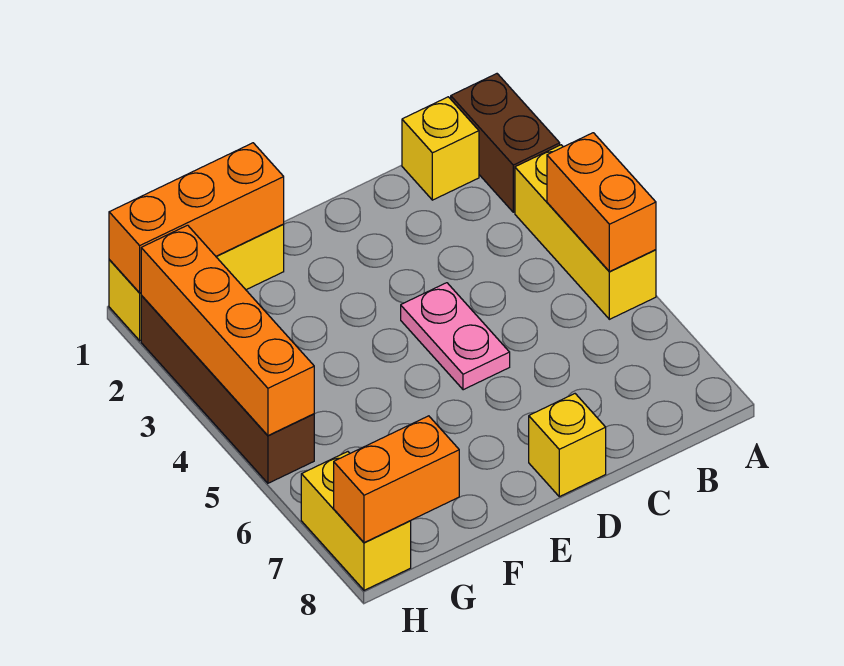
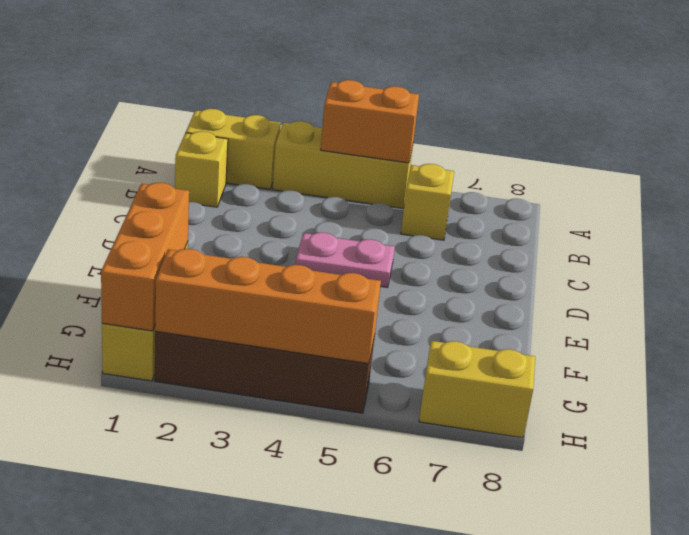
brown brick A1:A2 level 1 -> yellow brick A1:A2 level 1
yellow brick D8 level 1 -> yellow brick B6 level 1
orange brick G8:H8 level 2 -> none

